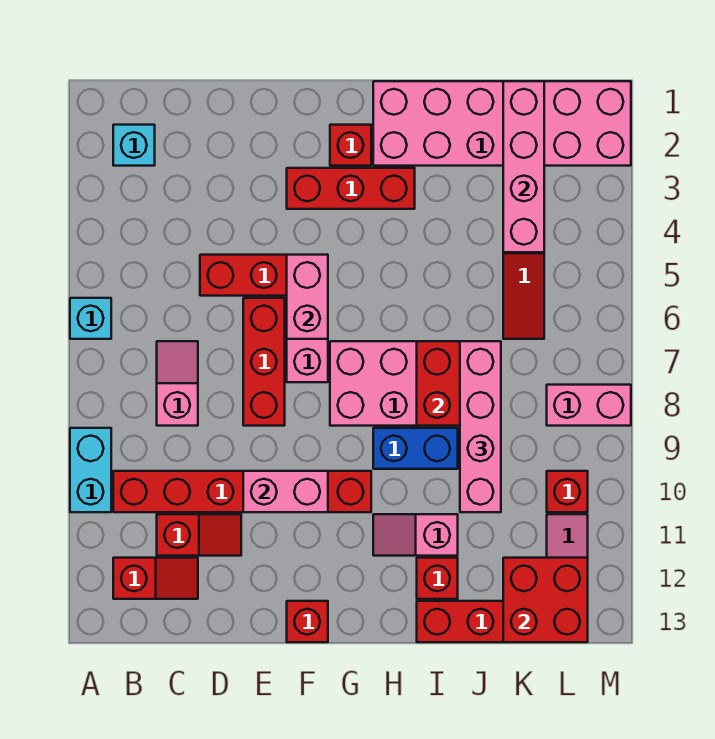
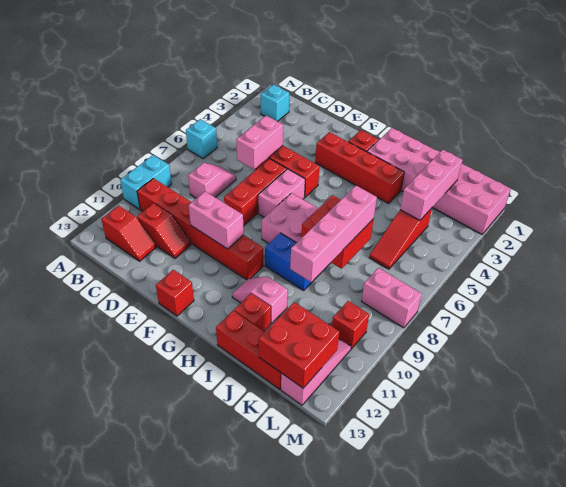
red brick F3:H3 level 1 -> red brick F3:I3 level 1
pink brick F5:F6 level 2 -> pink brick D5:D6 level 2
pink brick K1:K4 level 2 -> pink brick K2:K4 level 2

